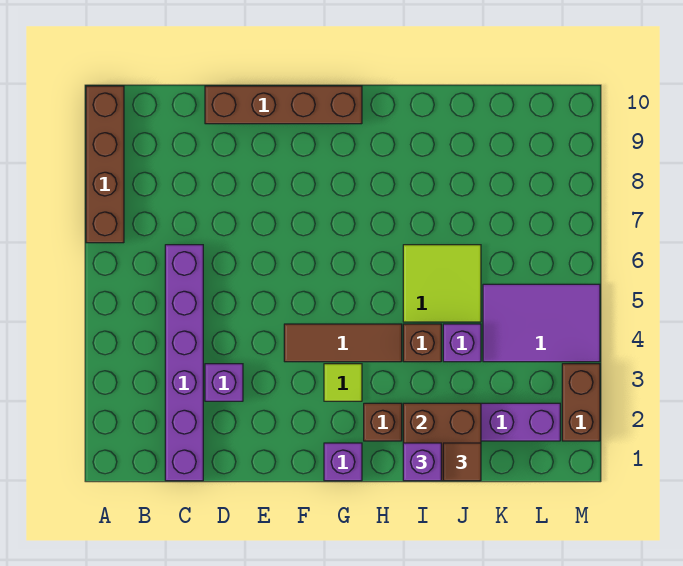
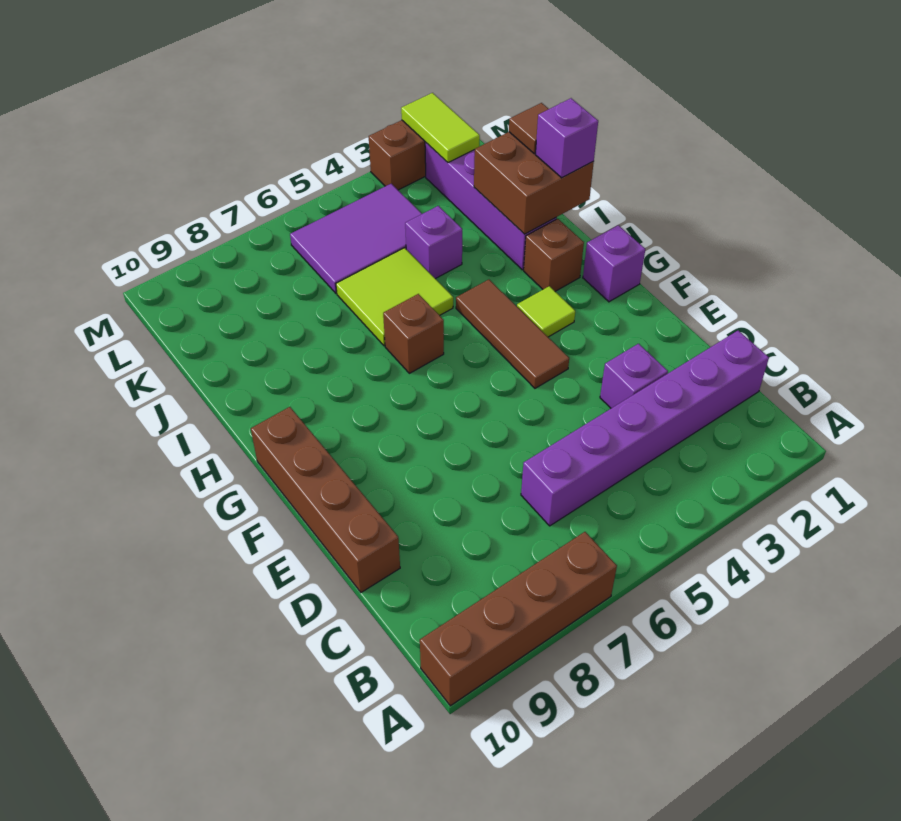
brown brick I4 level 1 -> brown brick H6 level 1
purple tile K4:M5 level 1 -> purple tile K4:L6 level 1
none -> lime tile L2:M2 level 2

